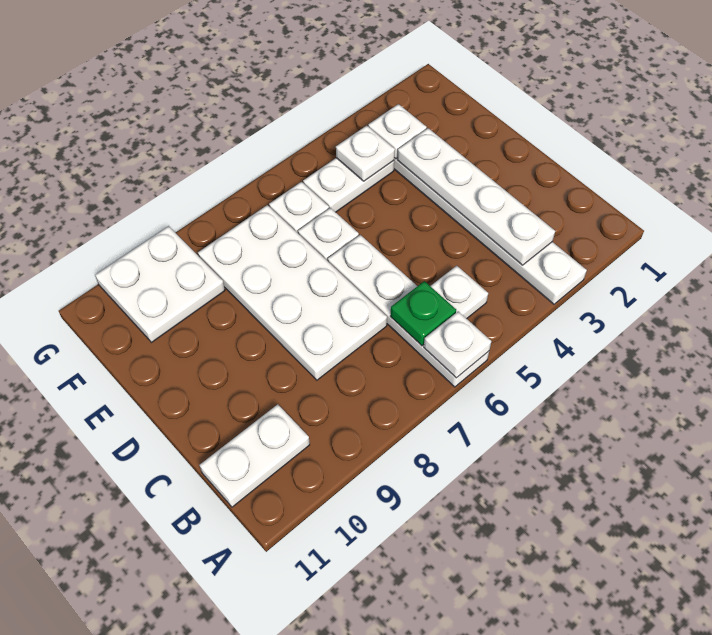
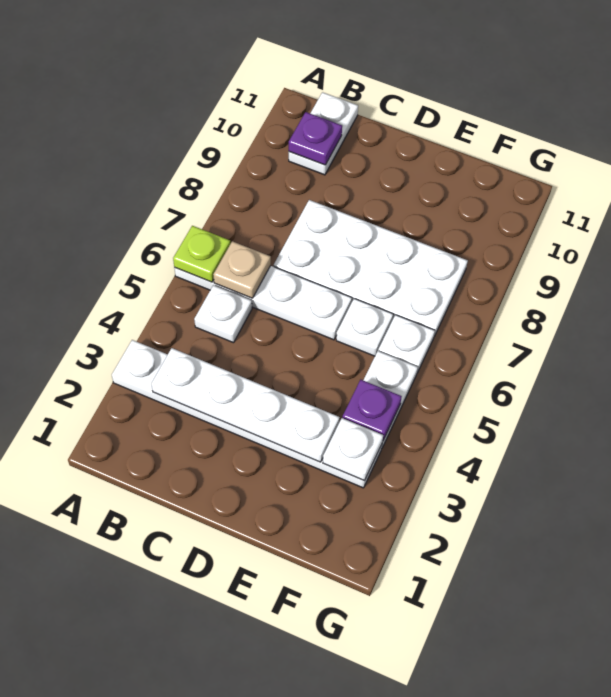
white plate A6 level 2 -> lime plate A6 level 2
green plate B6 level 2 -> tan plate B6 level 2
none -> purple plate B10 level 2
white plate F4 level 2 -> purple plate F4 level 2
white plate F9:G10 level 1 -> none

